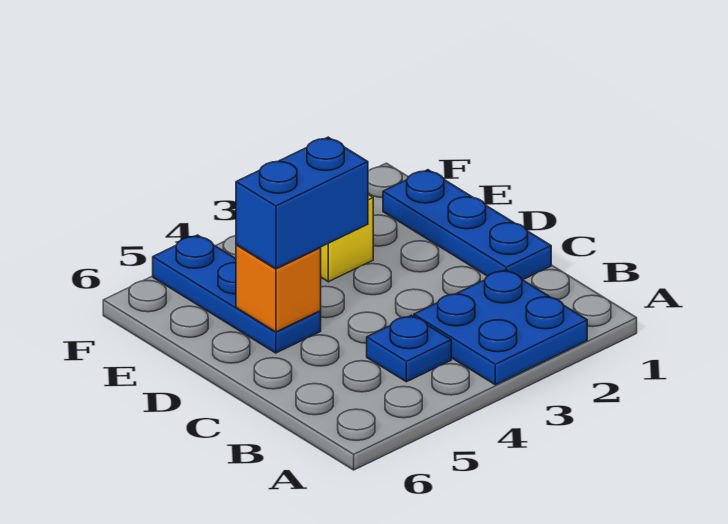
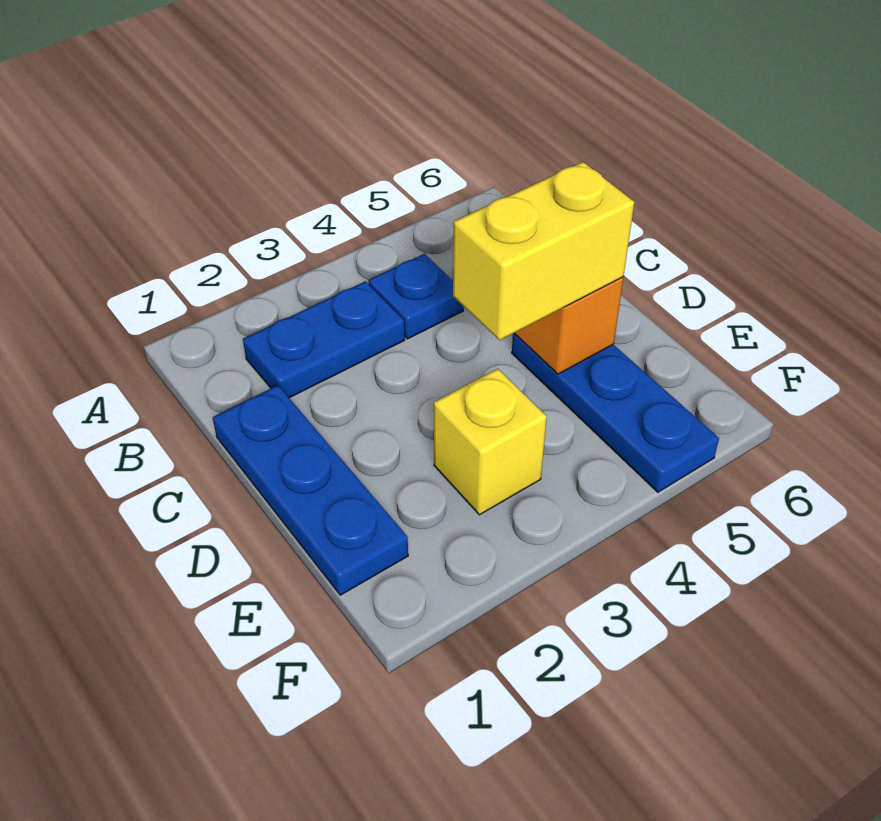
blue plate A2:B3 level 1 -> blue plate B2:B3 level 1
blue brick D4:D5 level 3 -> yellow brick D4:D5 level 3

